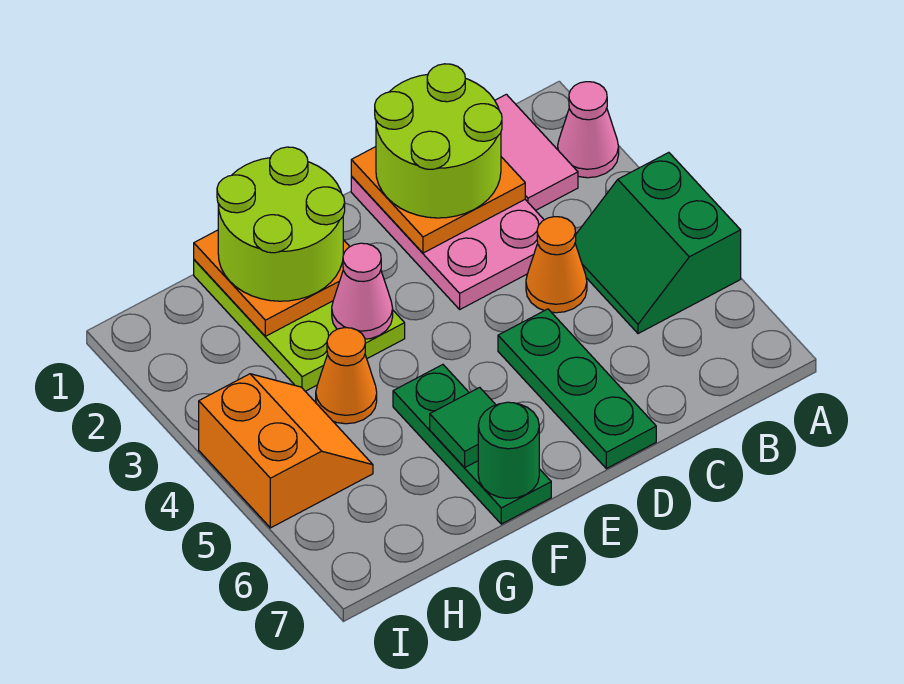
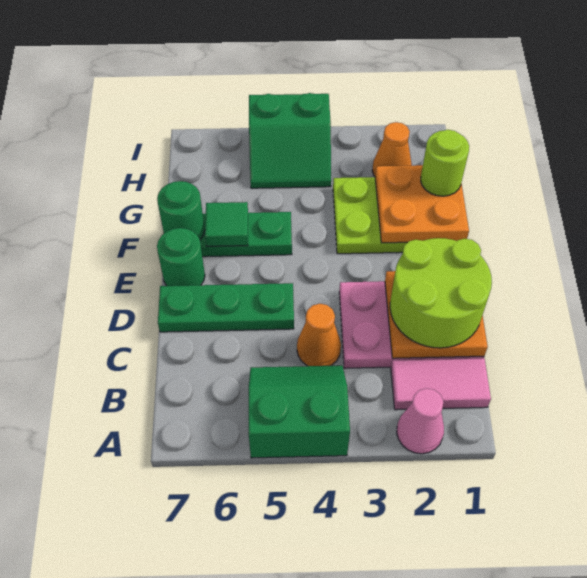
none -> green round brick E7 level 1
lime round brick F1:G2 level 3 -> lime round brick G1 level 3
pink cone F3 level 2 -> none
orange cone G4 level 1 -> orange cone H2 level 1
orange slope H4:I5 level 1 top I -> green slope H4:I5 level 1 top I

